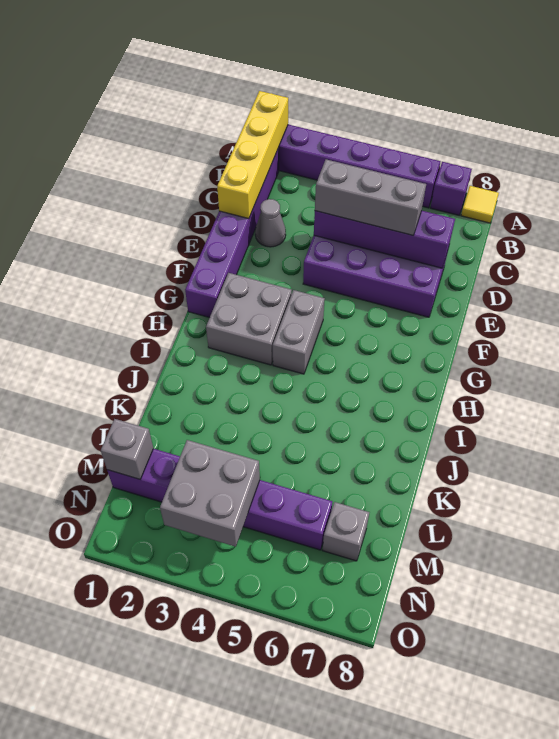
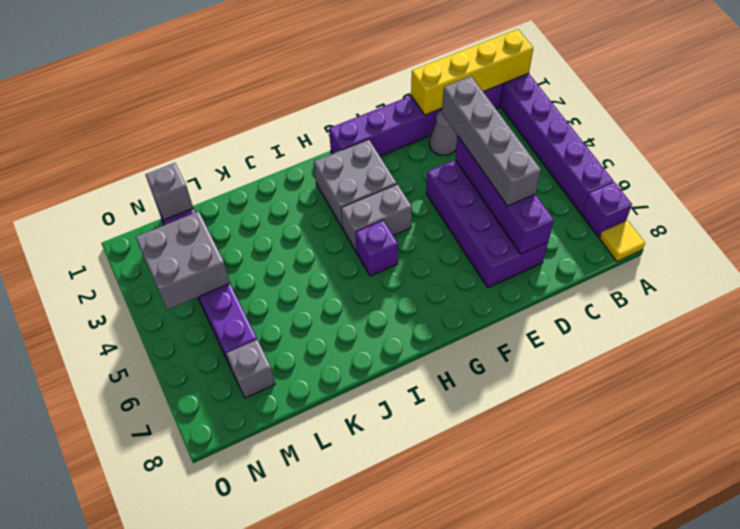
grey brick D4:D6 level 3 -> grey brick D3:D6 level 3
none -> purple brick H5 level 1

